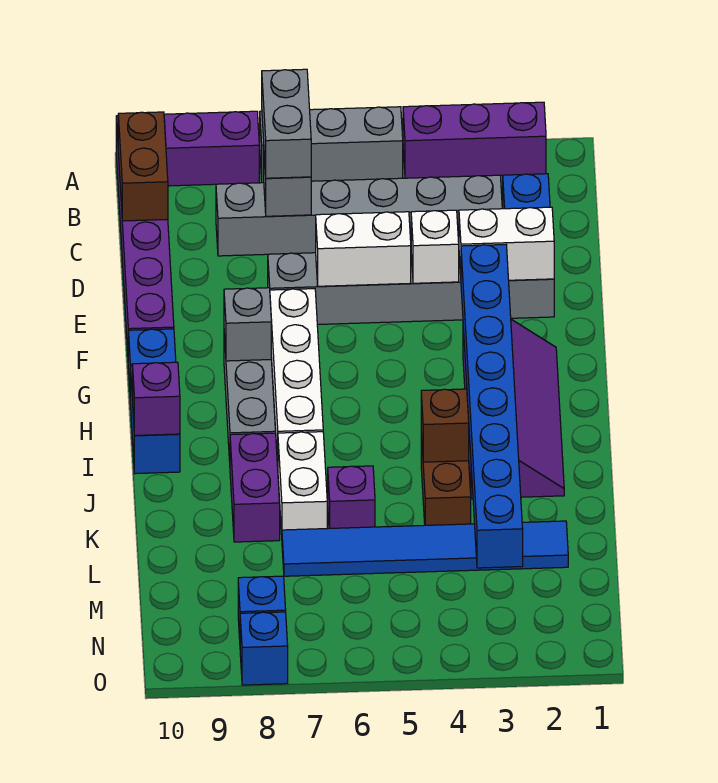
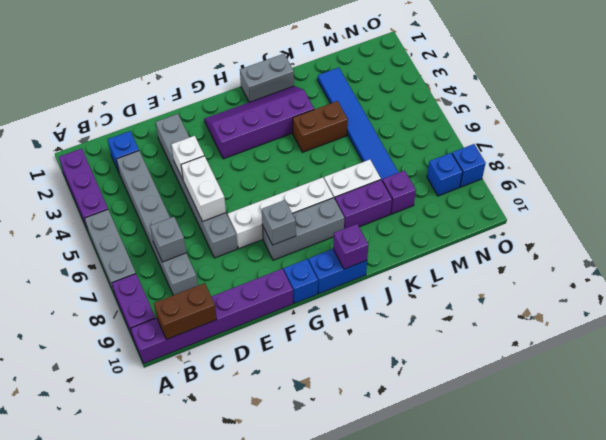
grey brick B7:C7 level 3 -> grey brick I1:J1 level 1
white brick E2:E3 level 2 -> none
blue brick F3:M3 level 2 -> none
brown brick J4 level 2 -> none
purple brick K6 level 1 -> purple brick L8 level 1

